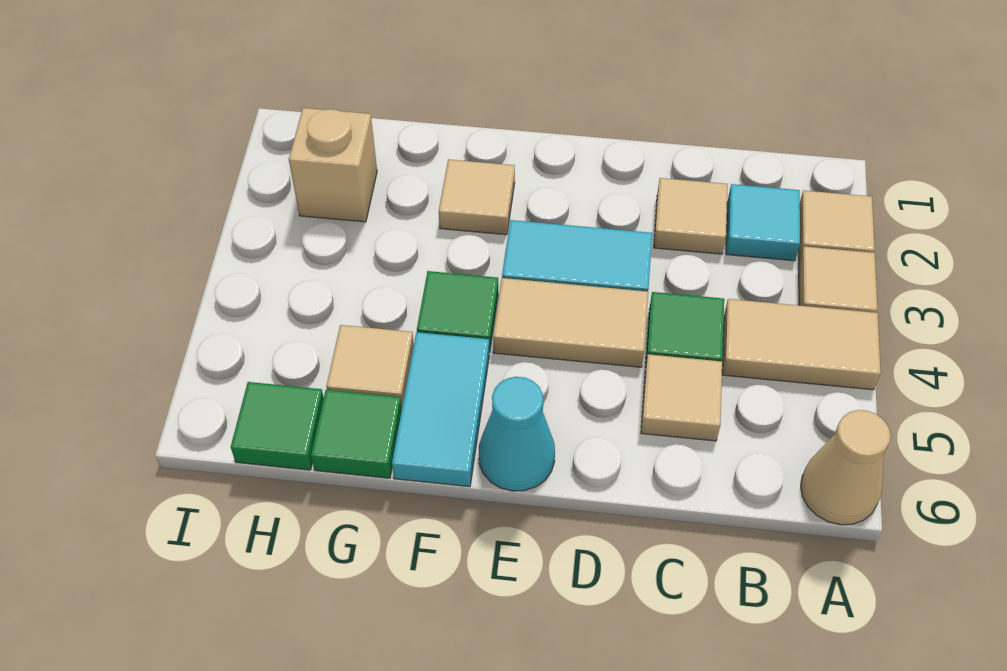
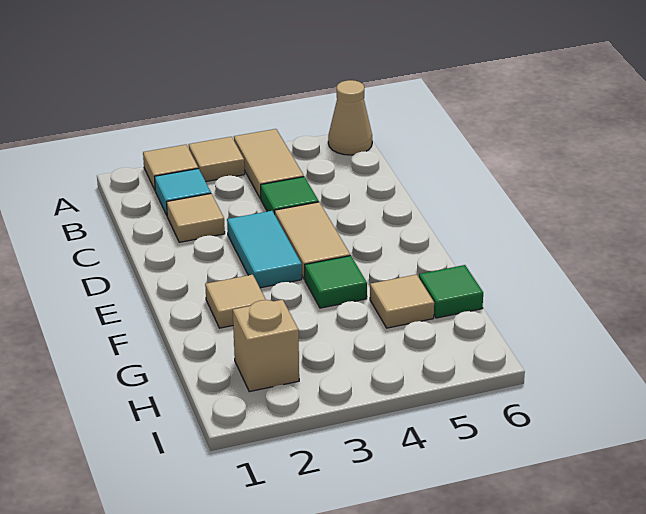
tan tile C5 level 1 -> none
cyan cone E6 level 1 -> none
cyan tile F5:F6 level 1 -> none
green tile H6 level 1 -> none

